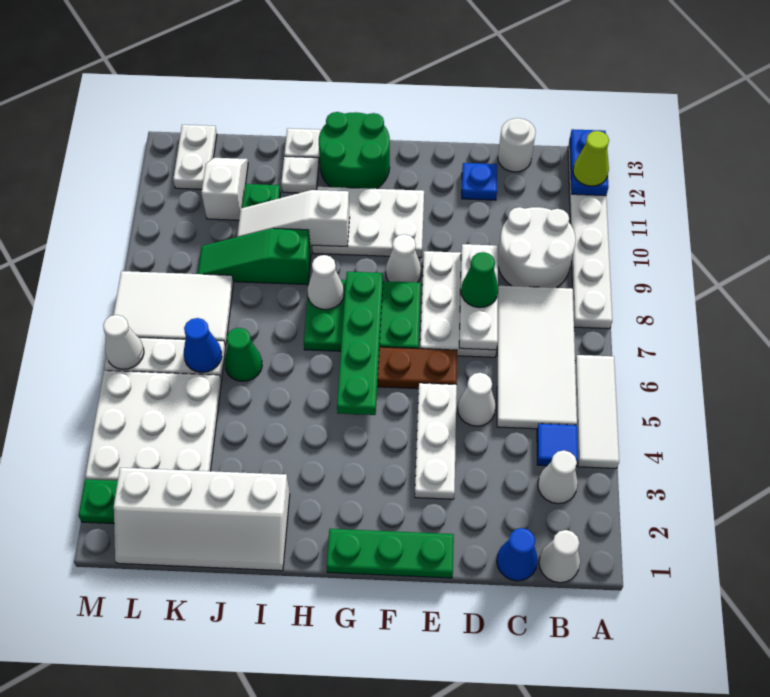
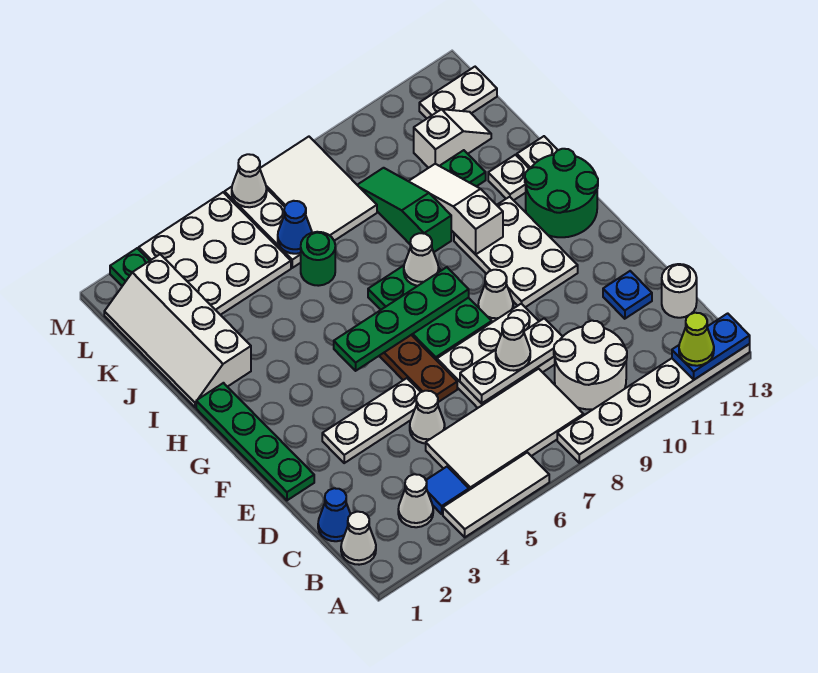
green cone D8 level 3 -> white cone D8 level 3
green plate E1:G1 level 1 -> green plate E1:H1 level 1
green cone J6 level 1 -> green round brick J6 level 1

